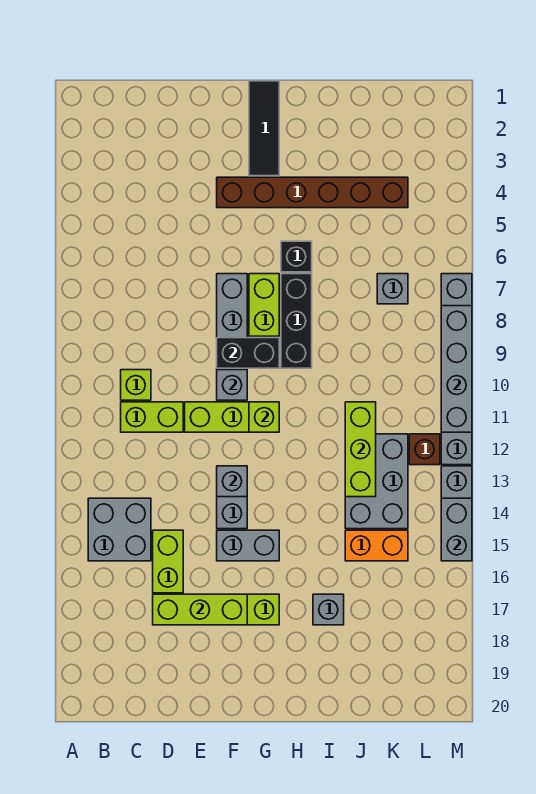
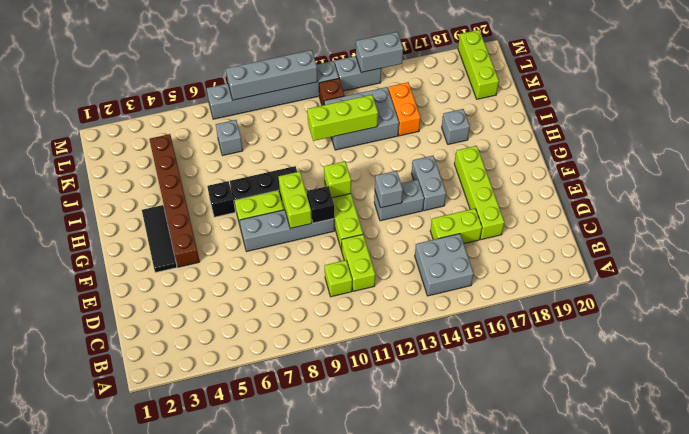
lime brick D17:F17 level 2 -> lime brick K19:M19 level 1
black brick F9:G9 level 2 -> lime brick F9:G9 level 2
grey brick F10 level 2 -> black brick F10 level 2
black tile G1:G3 level 1 -> black tile F3:H3 level 1

